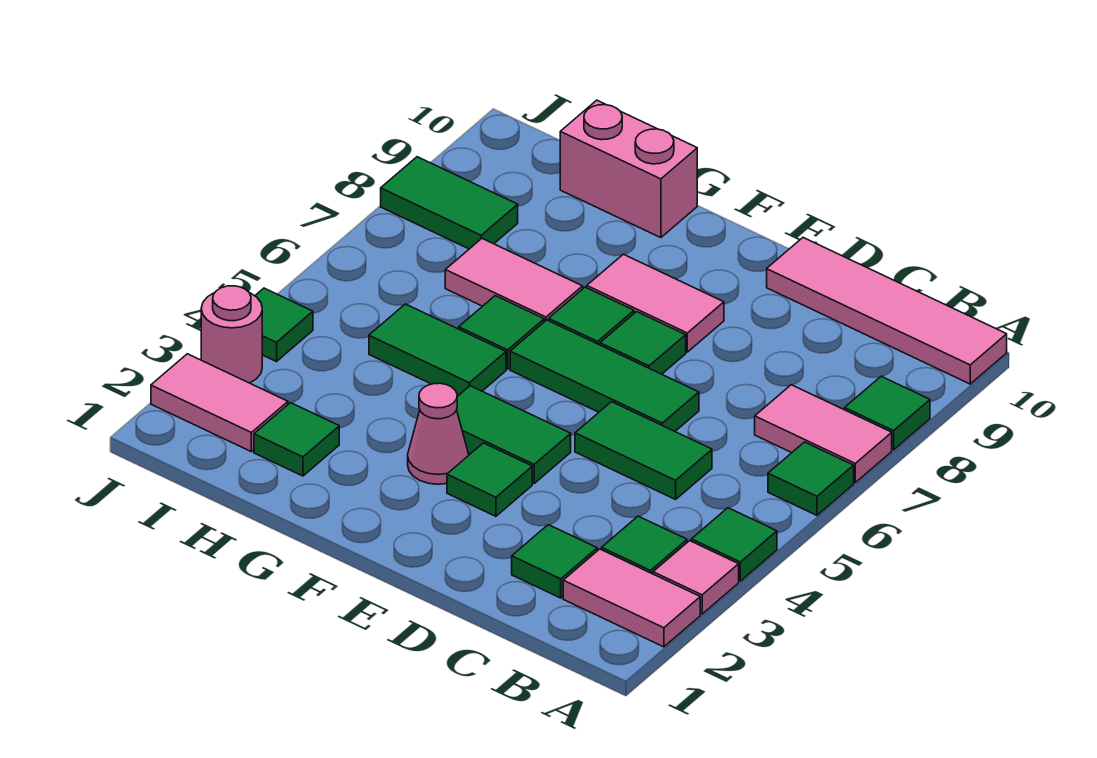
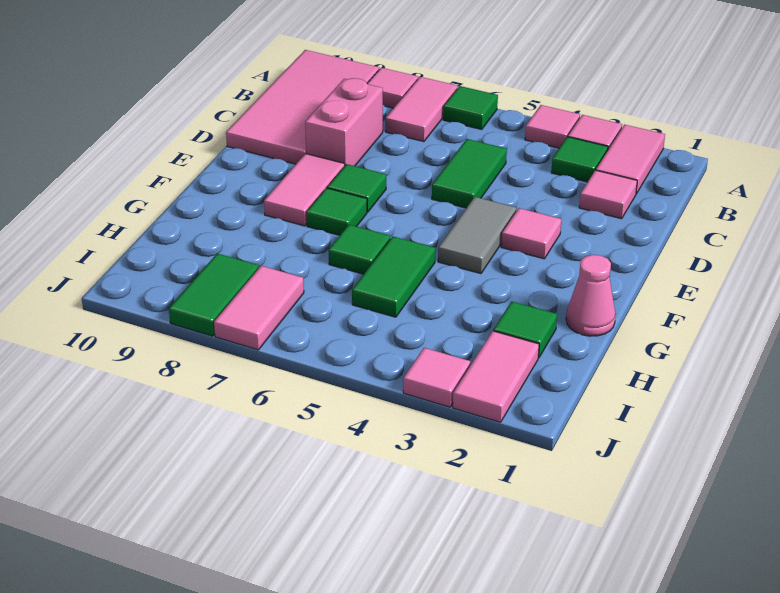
green tile A4 level 1 -> pink tile A4 level 1
green tile A8 level 1 -> pink tile A8 level 1
pink tile A10:D10 level 1 -> pink tile A9:D10 level 1
green tile C2 level 1 -> pink tile C2 level 1
green tile D6:F6 level 1 -> none
green tile E3 level 1 -> pink tile E3 level 1
green tile E4:F4 level 1 -> grey tile E4:F4 level 1
pink cone F3 level 1 -> pink cone G1 level 1
pink tile G7:H7 level 1 -> pink tile I7:J7 level 1
pink brick G10:H10 level 1 -> pink brick C8:D8 level 1
pink round brick J3 level 1 -> pink tile J3 level 1
green tile J4 level 1 -> none

